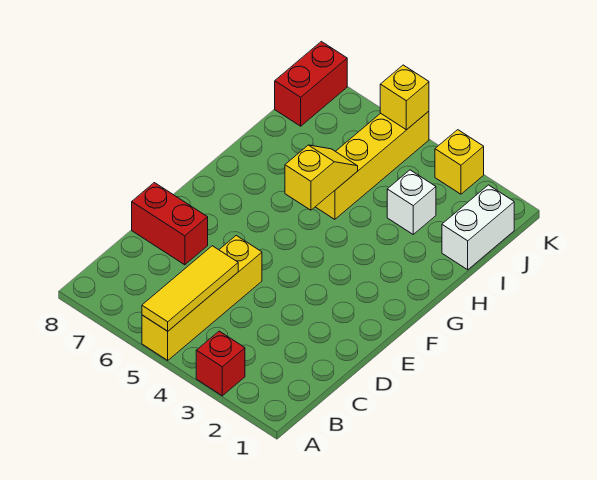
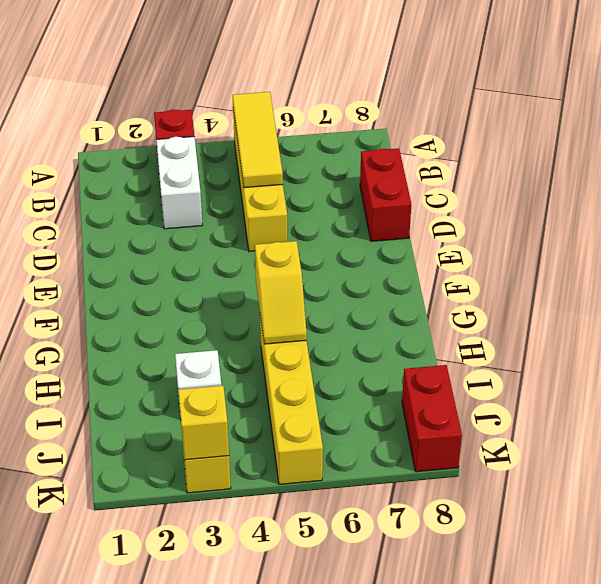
red brick D7:D8 level 1 -> red brick C8:D8 level 1
white brick I1:J1 level 1 -> white brick B3:C3 level 1
yellow brick K5 level 2 -> yellow brick K3 level 2

